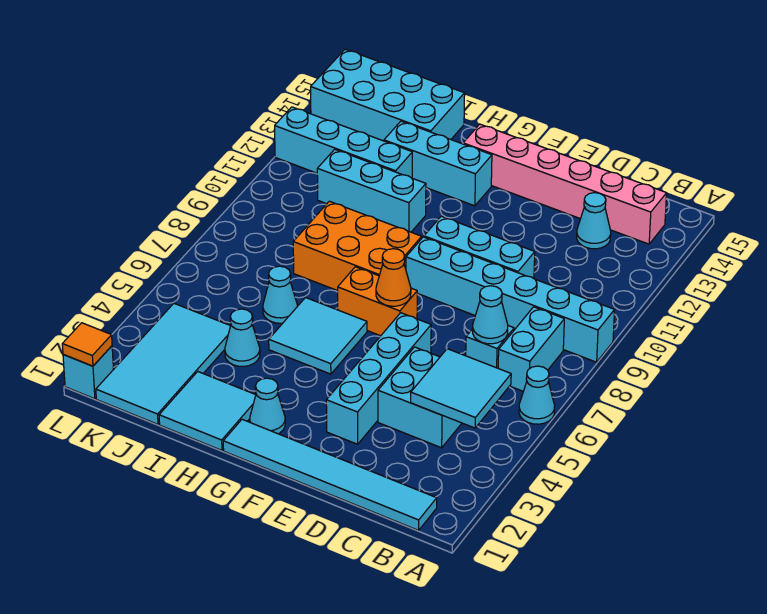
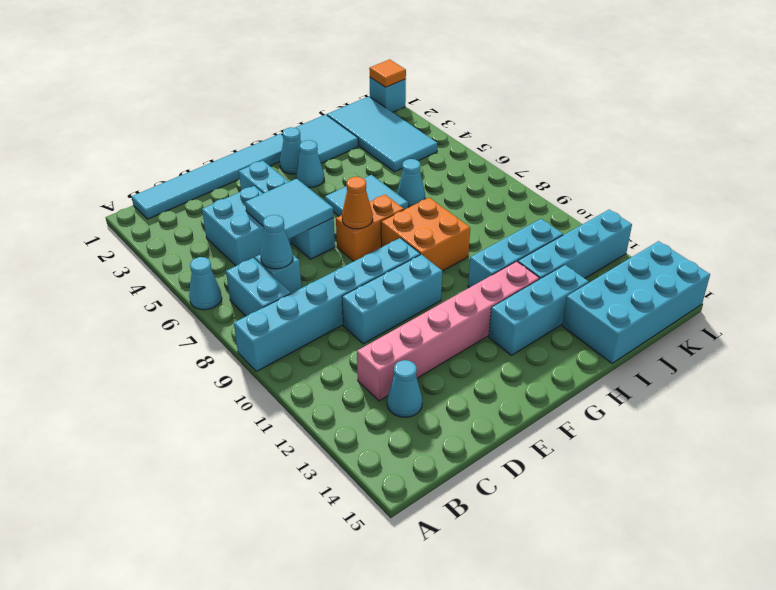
cyan tile B4:C5 level 2 -> cyan tile D5:E6 level 2
pink brick B14:G14 level 1 -> pink brick C12:H12 level 1
orange brick G8:I9 level 1 -> orange brick G8:H9 level 1
cyan cone I4 level 1 -> cyan cone G3 level 1

